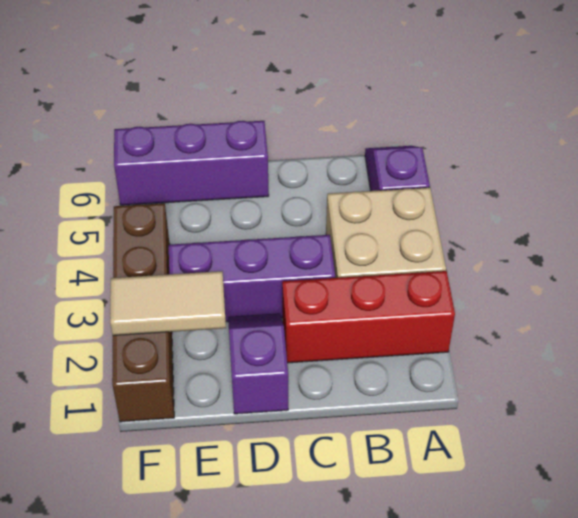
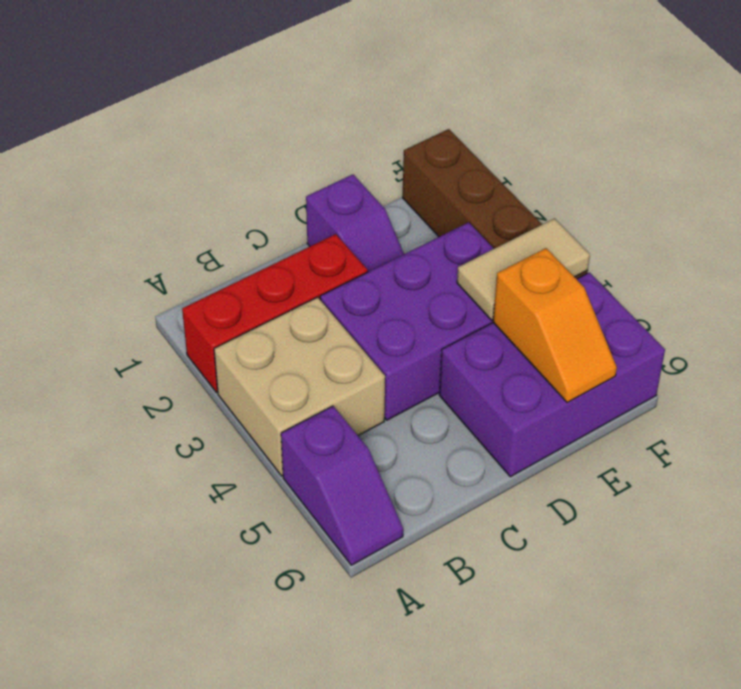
purple brick C3:E3 level 1 -> purple brick C3:E4 level 1
purple brick D6:F6 level 1 -> purple brick D5:F6 level 1
tan tile E2:F2 level 2 -> tan tile E4:F4 level 2
none -> orange slope E5:E6 level 2 top 5

